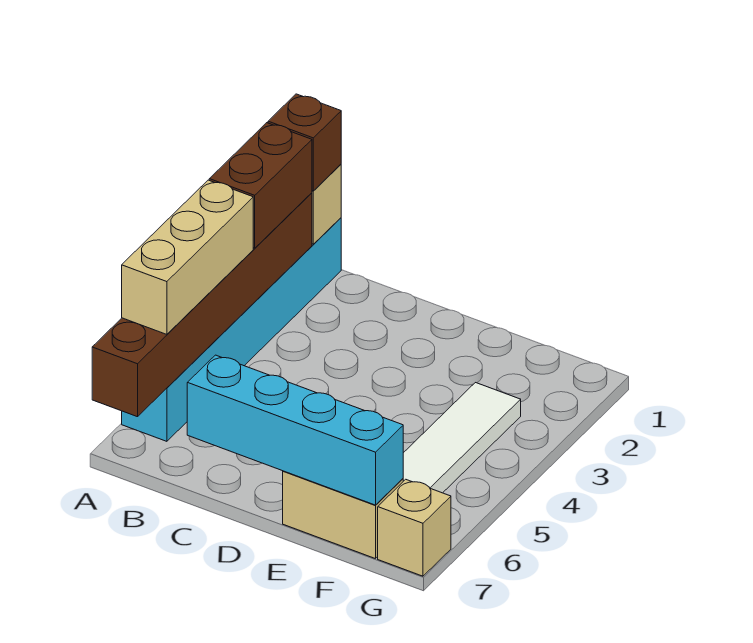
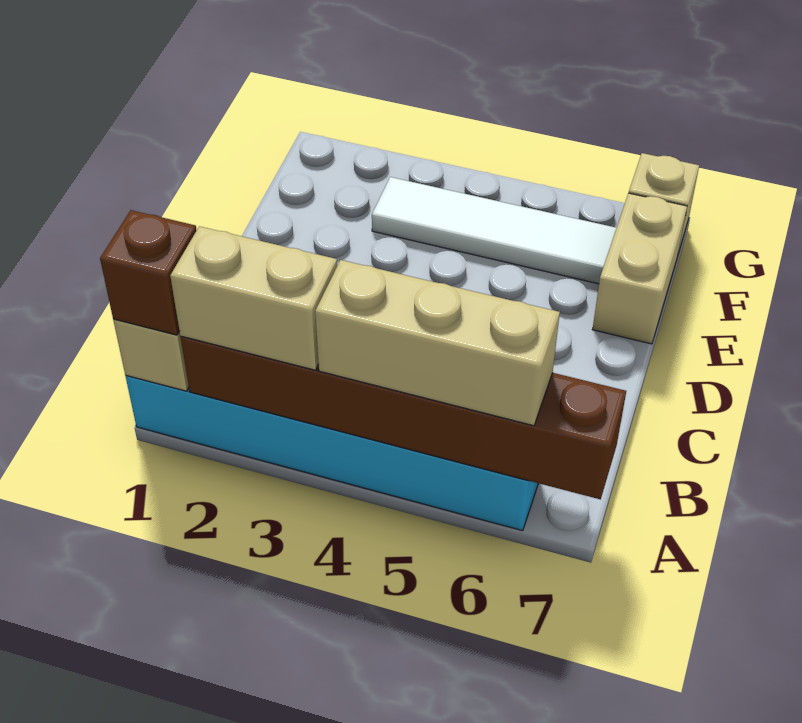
brown brick A2:A3 level 3 -> tan brick A2:A3 level 3
cyan brick C7:F7 level 2 -> none

